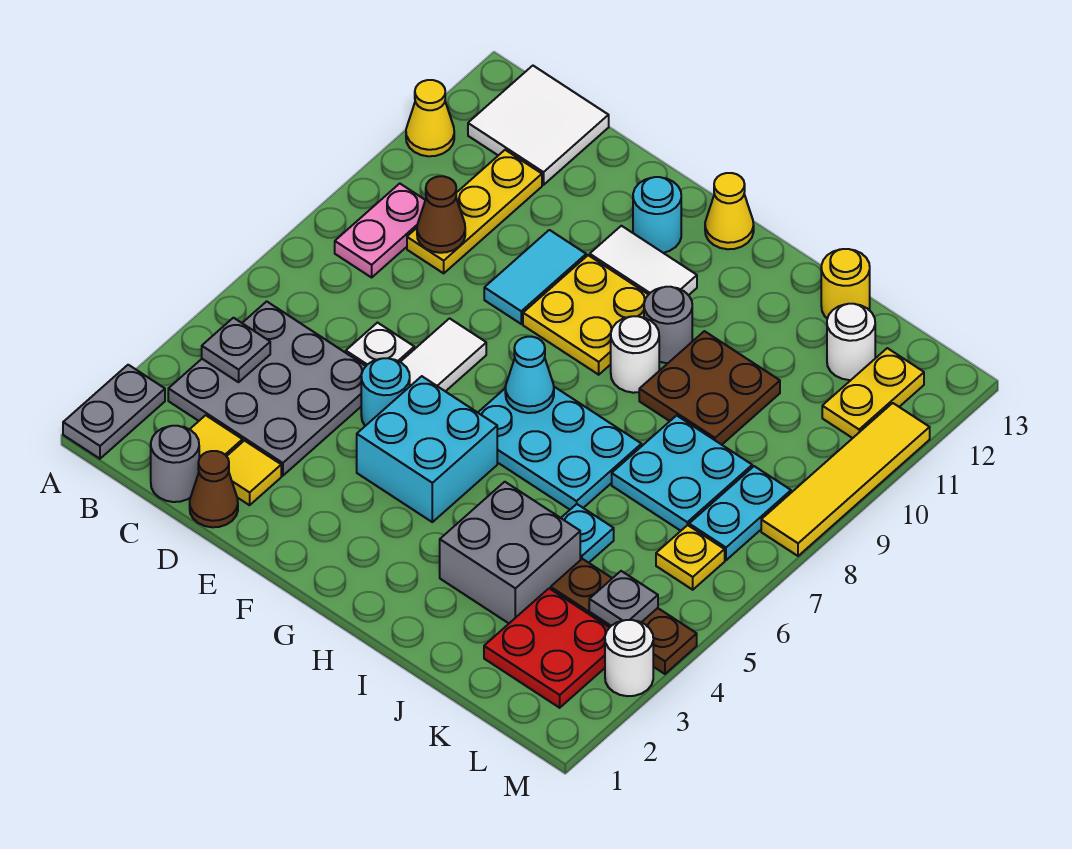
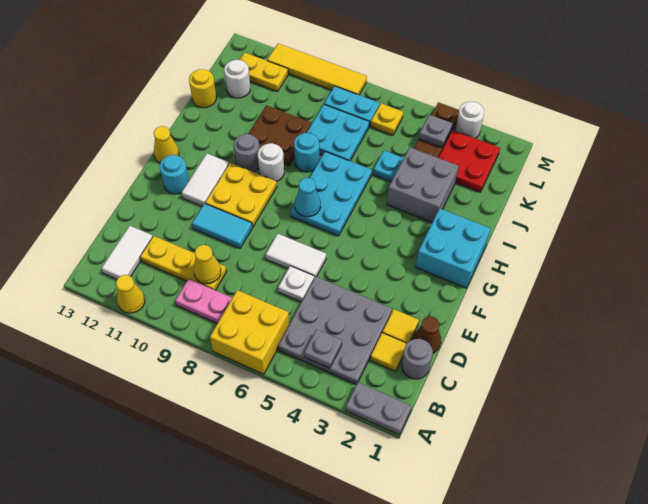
none -> yellow brick A6:B7 level 1
white tile B12:C13 level 1 -> white tile B12:C12 level 1
brown cone C9 level 2 -> yellow cone C9 level 2
cyan round brick E5 level 1 -> cyan round brick I8 level 1
cyan brick F4:G5 level 1 -> cyan brick G1:H2 level 1

